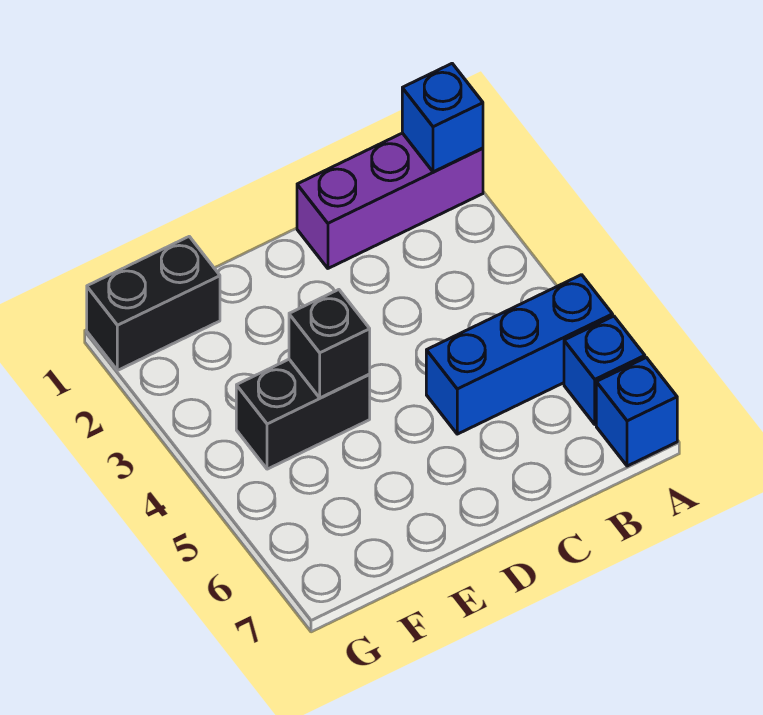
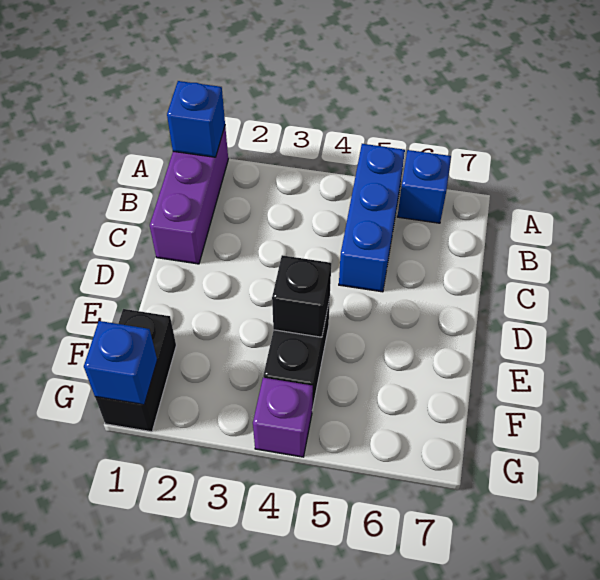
blue brick A7 level 1 -> blue brick G1 level 2
none -> purple brick G4 level 1

